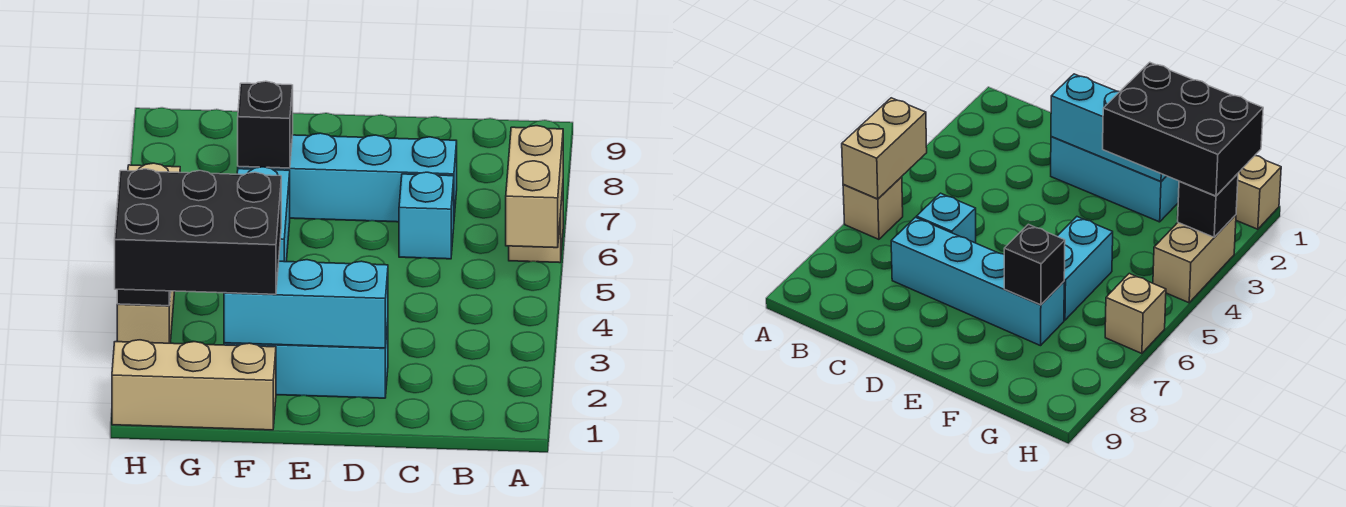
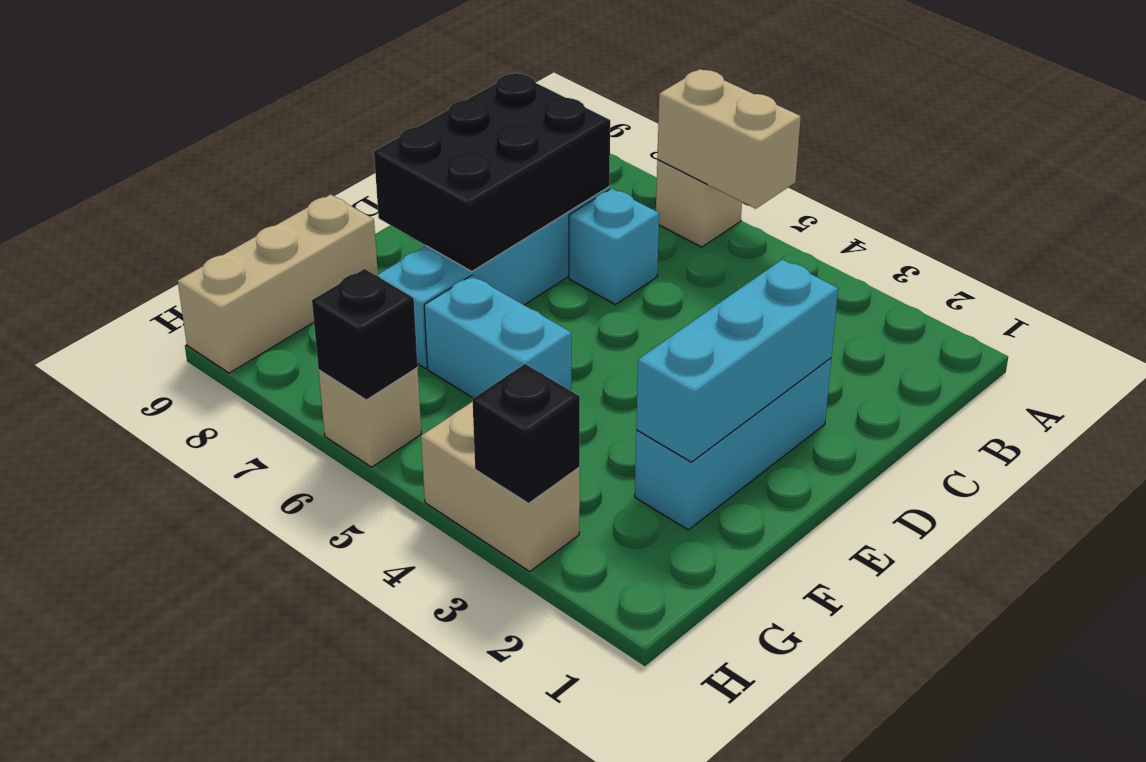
tan brick F1:H1 level 1 -> tan brick F9:H9 level 1
black brick F2:H3 level 3 -> black brick C7:E8 level 2
black brick F7 level 2 -> black brick H6 level 2

